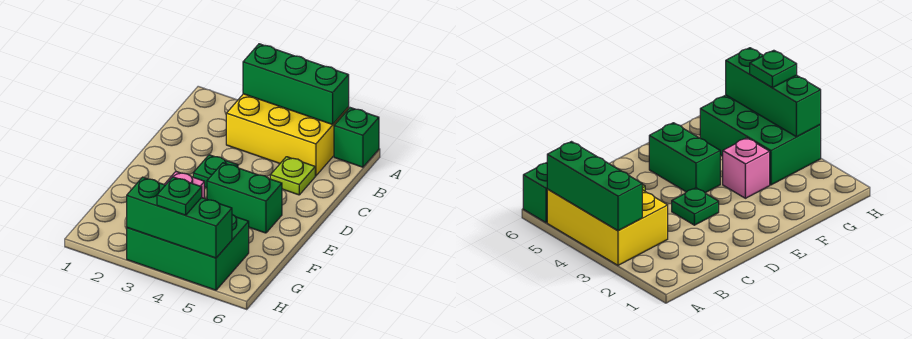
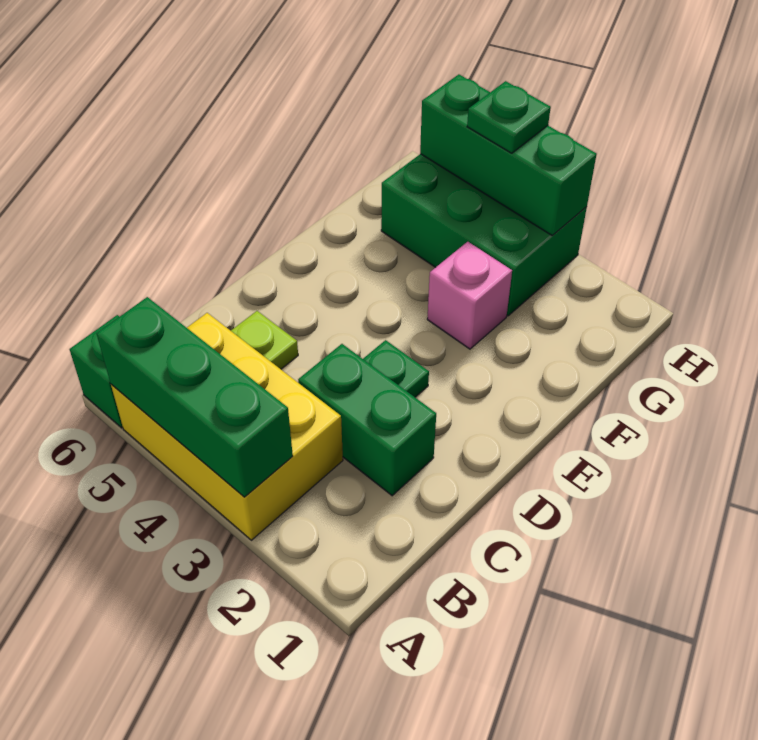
green brick E4:E5 level 1 -> green brick C2:C3 level 1

